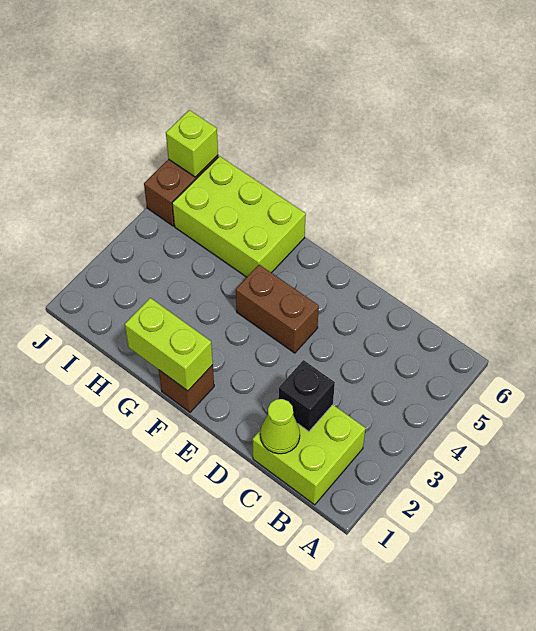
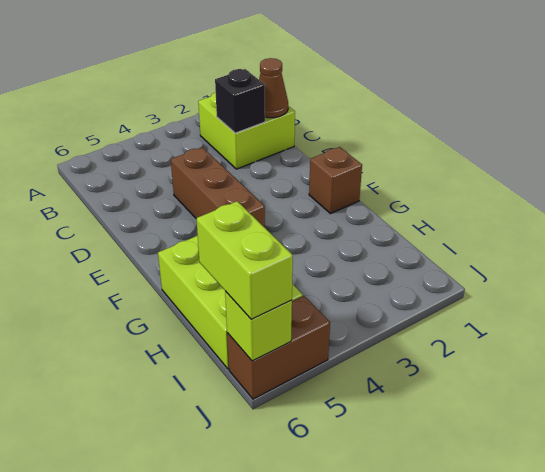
lime cone C1 level 2 -> brown cone C1 level 2
brown brick E4:F4 level 1 -> brown brick D4:F4 level 1
lime brick F1:G1 level 2 -> lime brick I6:J6 level 3

